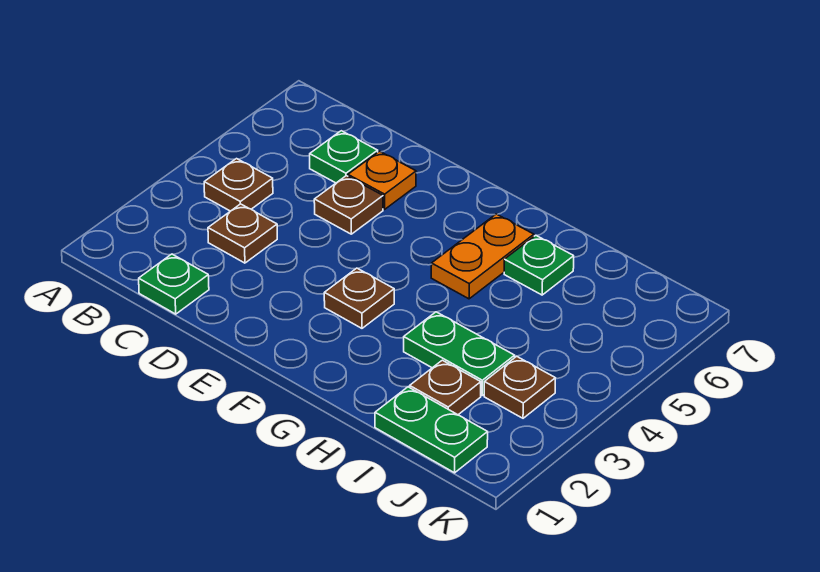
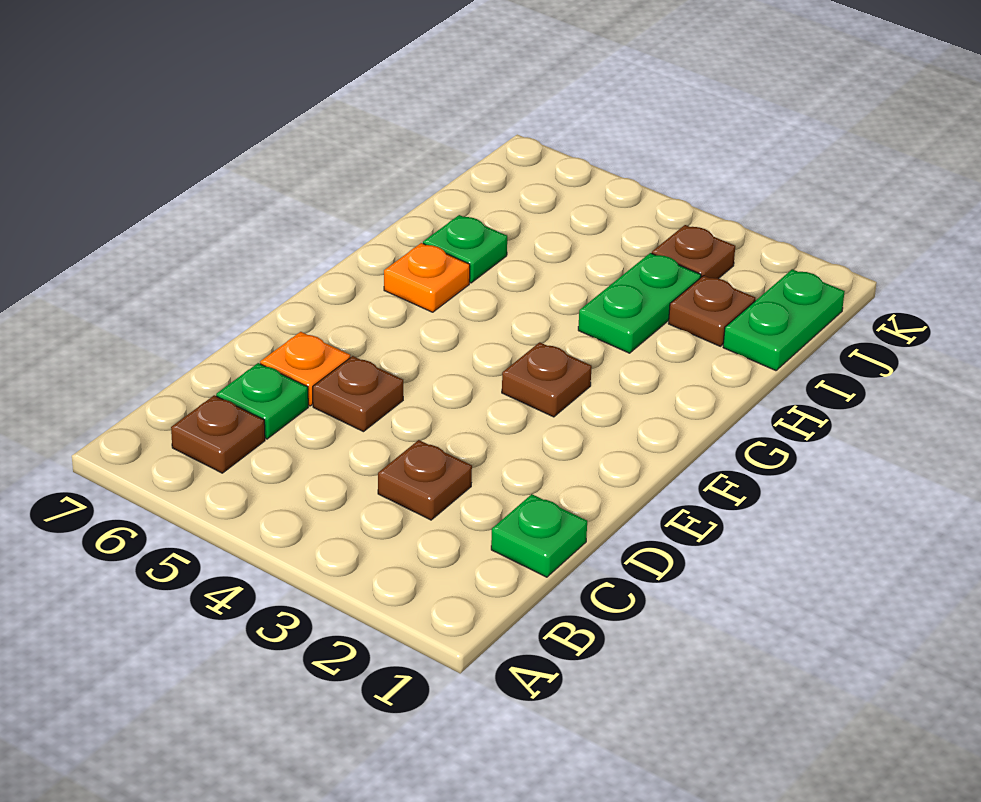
brown plate B4 level 1 -> brown plate B6 level 1
orange plate G5:G6 level 1 -> orange plate G6 level 1

